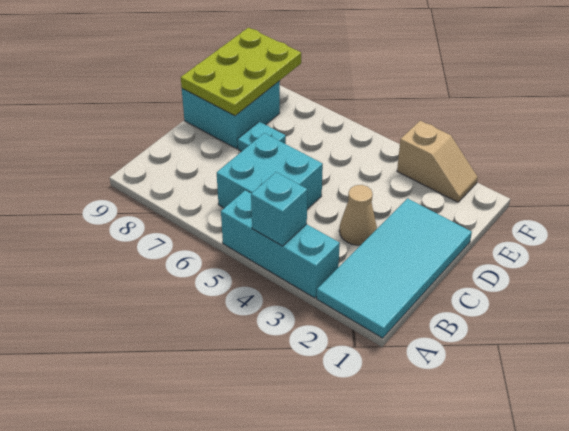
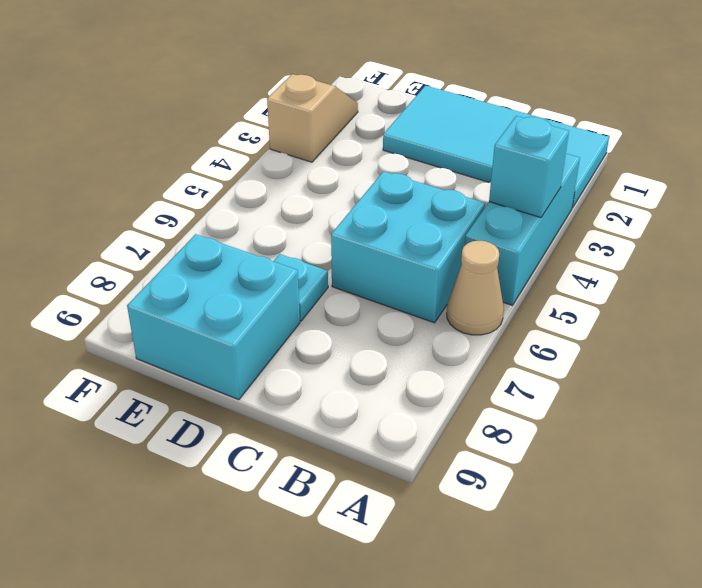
tan cone C3 level 1 -> tan cone A6 level 1
lime plate D8:F9 level 2 -> none

